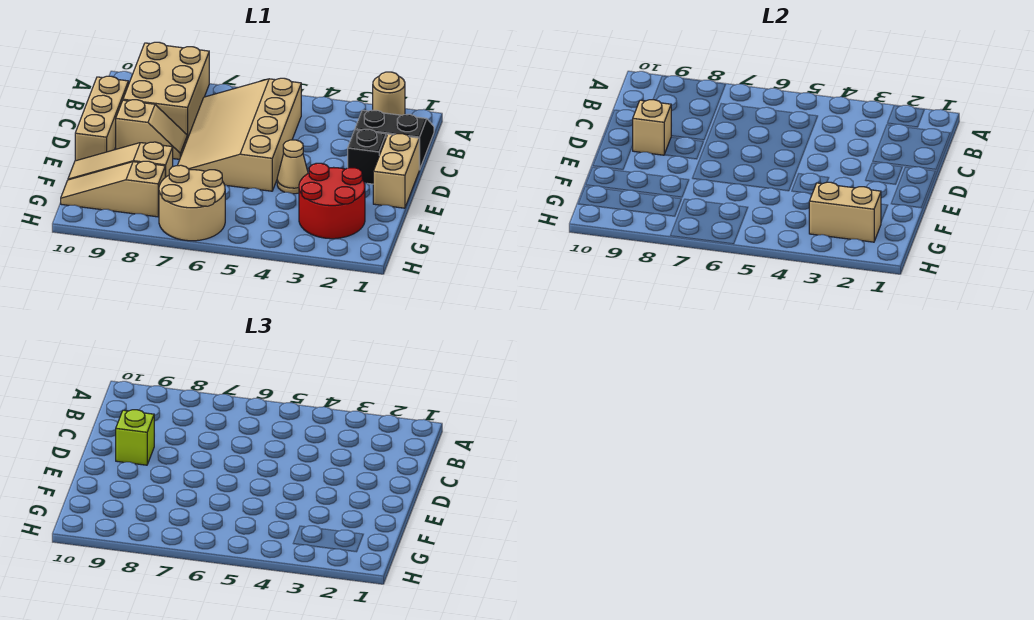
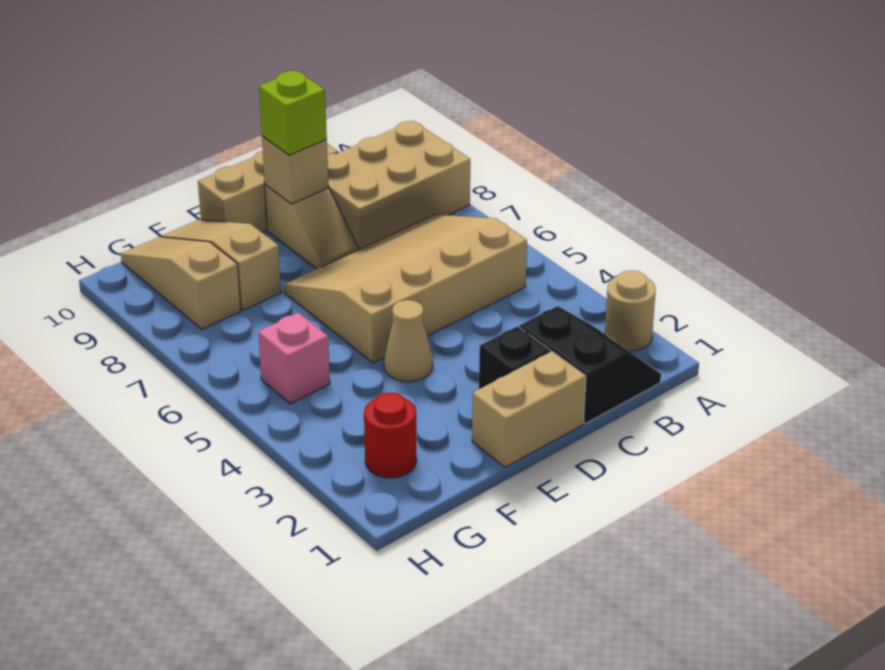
red round brick F2:G3 level 1 -> red round brick G2 level 1
tan brick G2:G3 level 2 -> none
none -> pink brick G5 level 1
tan round brick G6:H7 level 1 -> none

